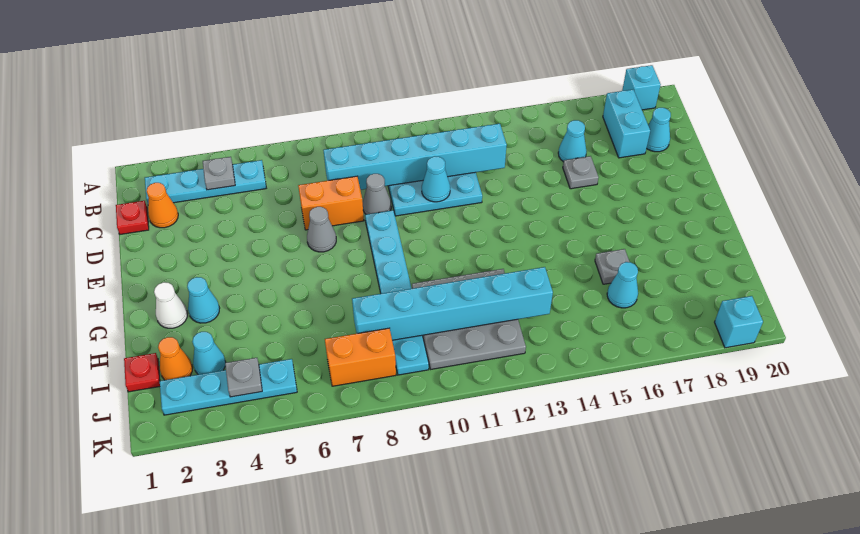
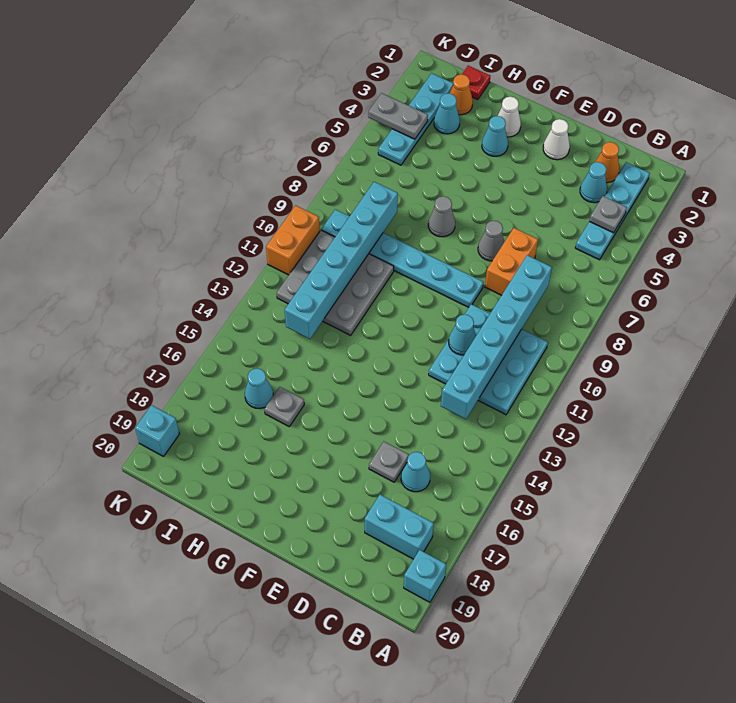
red plate C1 level 1 -> none
cyan cone C19 level 1 -> cyan cone C3 level 1
grey cone D9 level 1 -> grey cone G7 level 1
none -> white cone E2 level 1
grey plate J4 level 2 -> grey plate J4:K4 level 2
orange brick J7:J8 level 1 -> orange brick K10:K11 level 1

